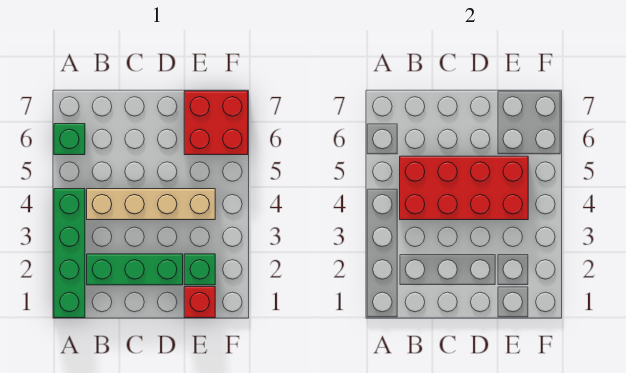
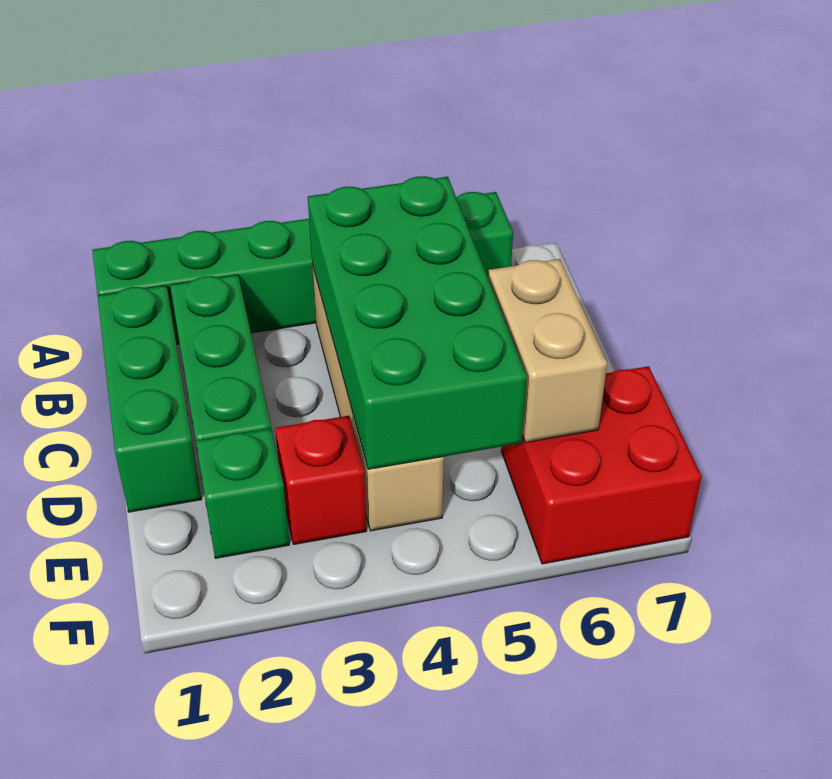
none -> green brick B1:D1 level 1
red brick B4:E5 level 2 -> green brick B4:E5 level 2
none -> tan brick D6:E6 level 2
red brick E1 level 1 -> red brick E3 level 1

